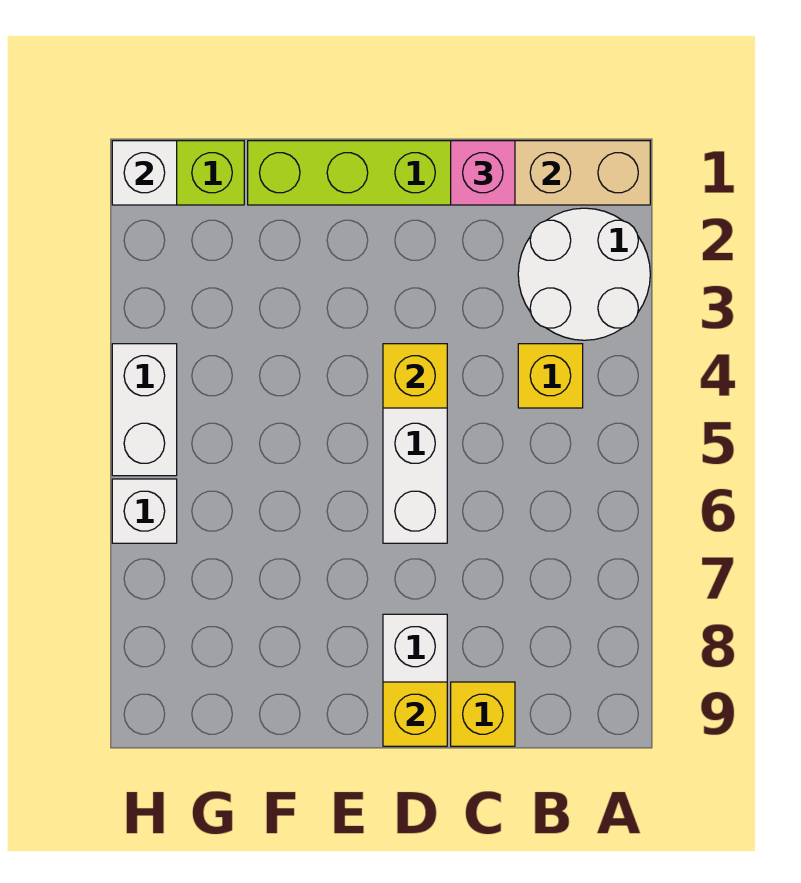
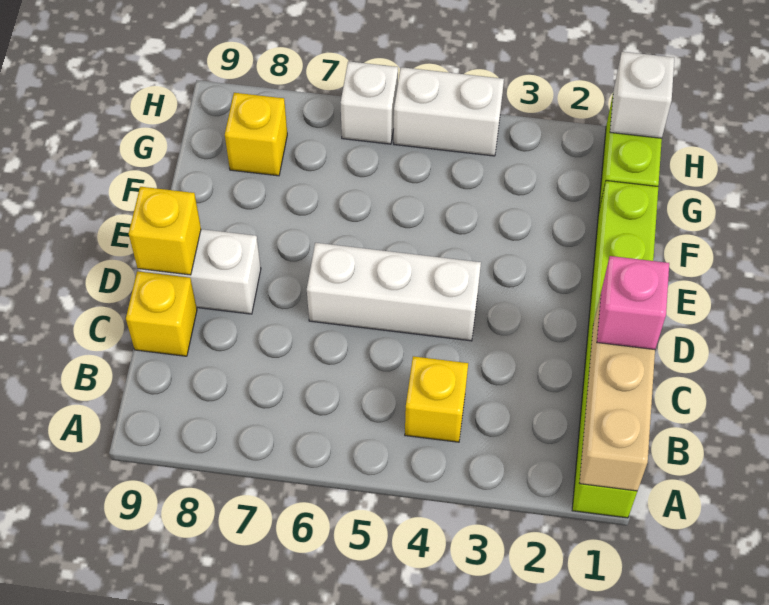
white round brick A2:B3 level 1 -> none
yellow brick D4 level 2 -> yellow brick G8 level 1

